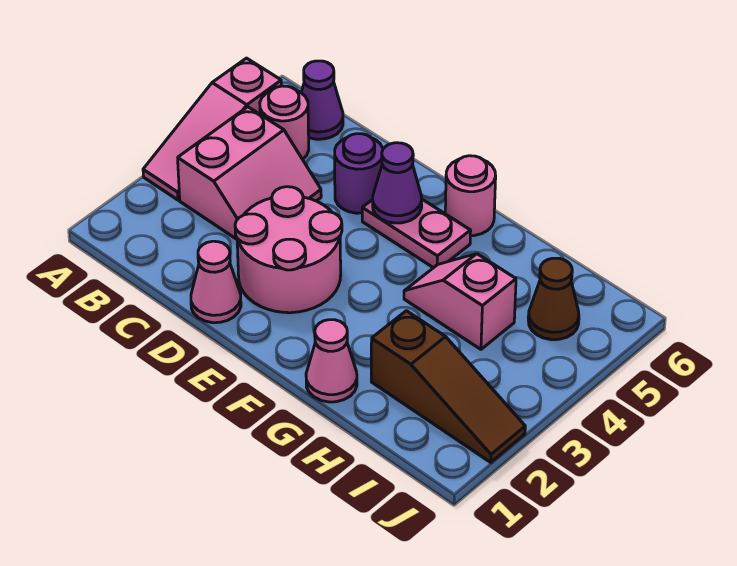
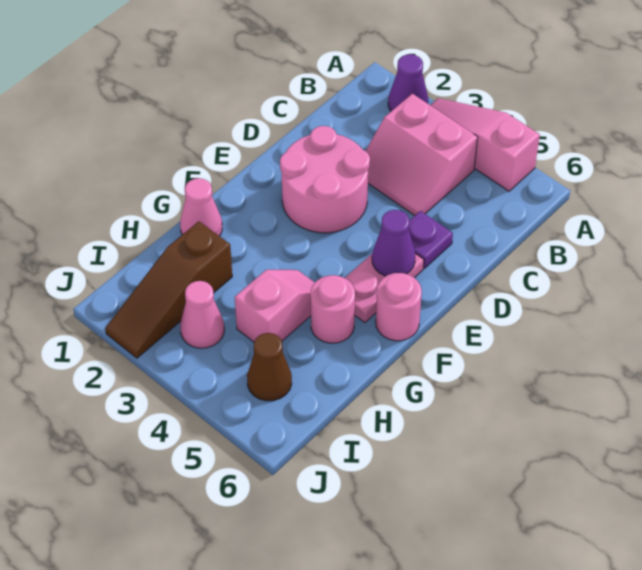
pink round brick B5 level 1 -> pink round brick G5 level 1
purple cone B6 level 1 -> purple cone A2 level 1
pink cone D1 level 1 -> pink cone I3 level 1
purple round brick D5 level 1 -> purple plate D5 level 1

